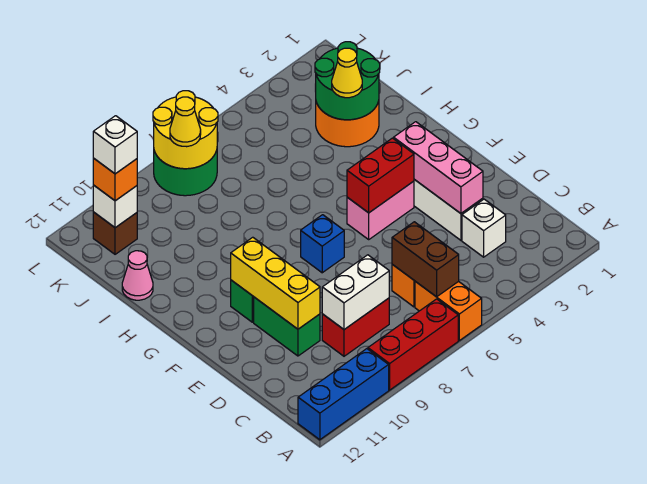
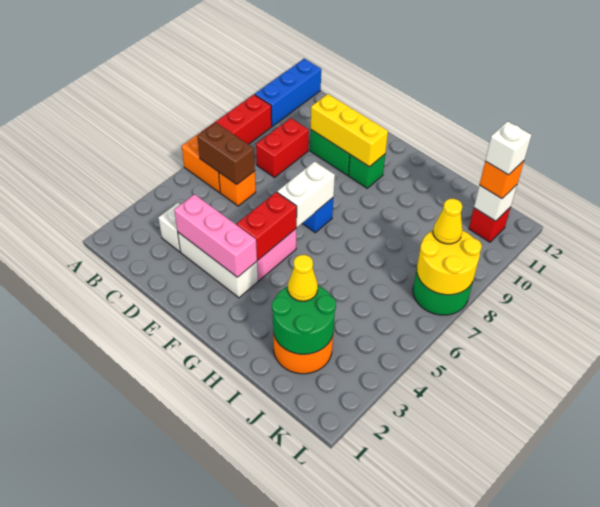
white brick C8:C9 level 2 -> white brick F6:F7 level 2
pink cone I12 level 1 -> none
brown brick K11 level 1 -> red brick K11 level 1

